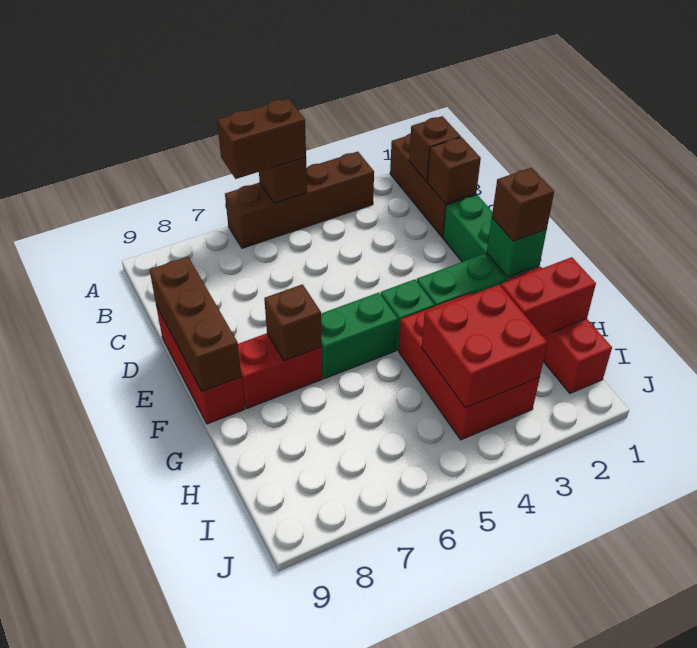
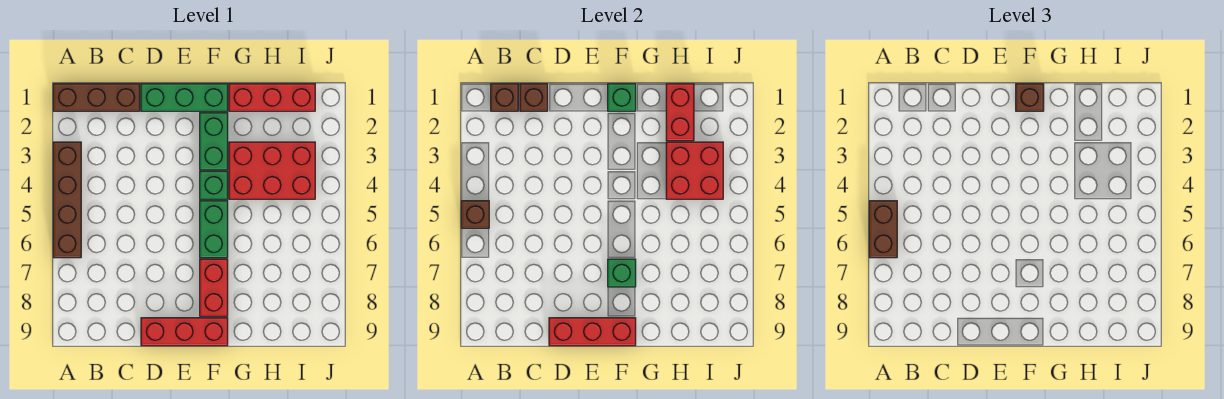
brown brick D9:F9 level 2 -> red brick D9:F9 level 2
brown brick F7 level 2 -> green brick F7 level 2

